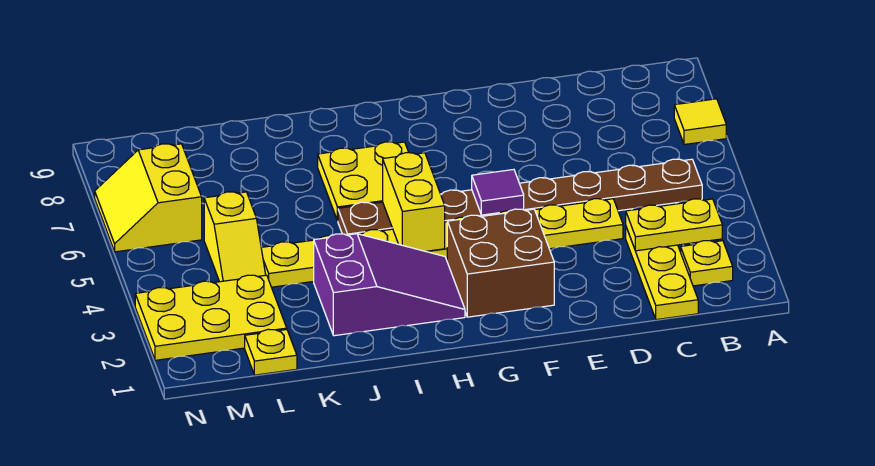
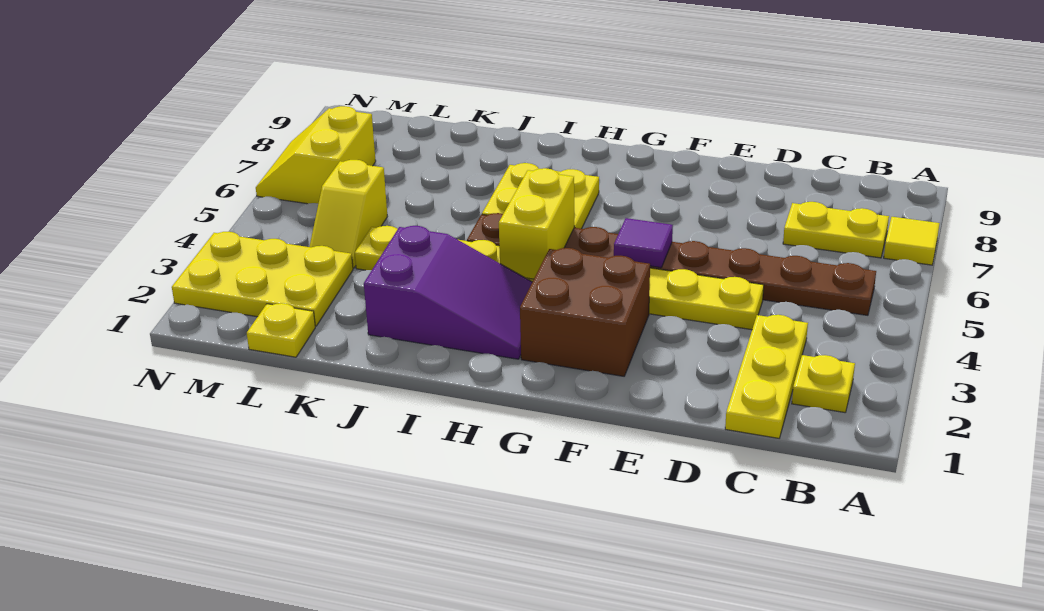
yellow plate B3:C3 level 2 -> yellow plate B7:C7 level 1

